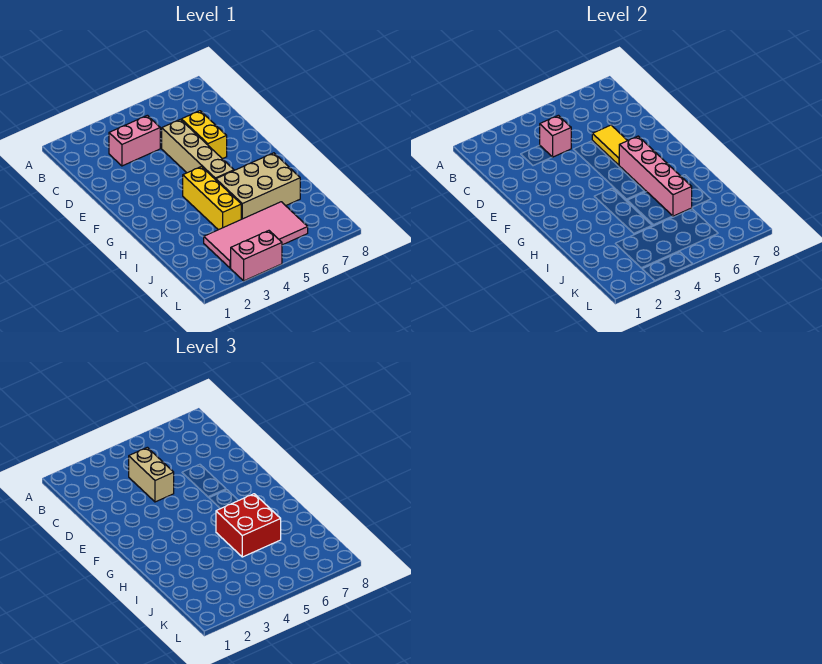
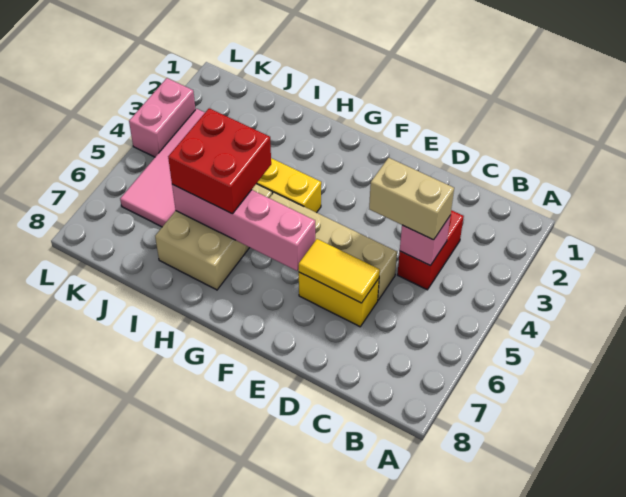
pink brick C3:C4 level 1 -> red brick C3:C4 level 1

